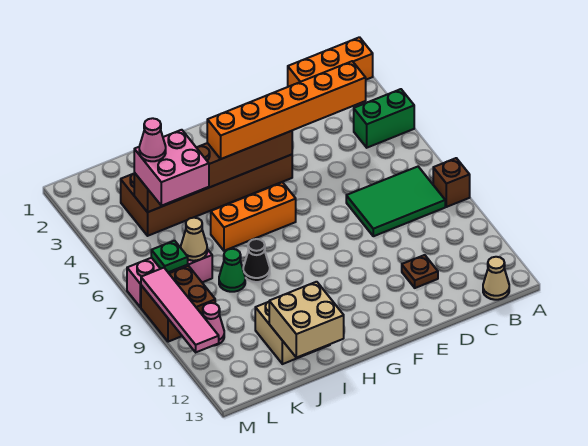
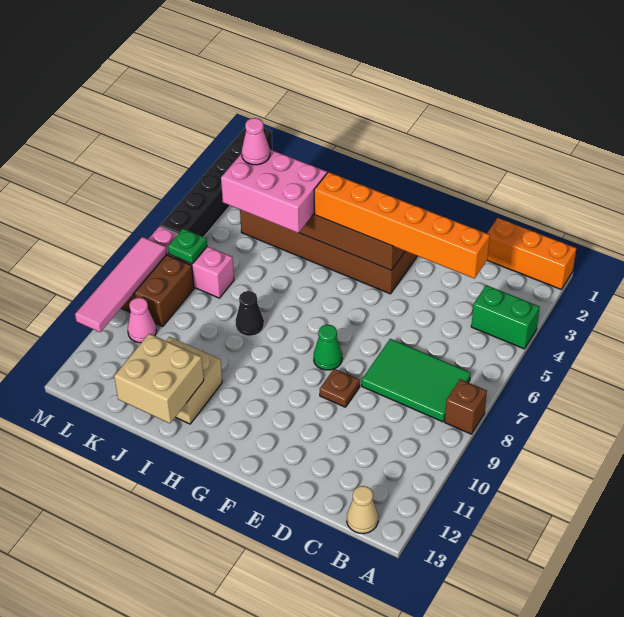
brown plate D11 level 1 -> brown plate E9 level 1
orange brick G6:I6 level 1 -> none
pink brick J4:K5 level 3 -> pink brick I4:K5 level 3
green cone J8 level 1 -> green cone F8 level 1
tan cone K7 level 2 -> none
none -> black brick M1:M6 level 1

